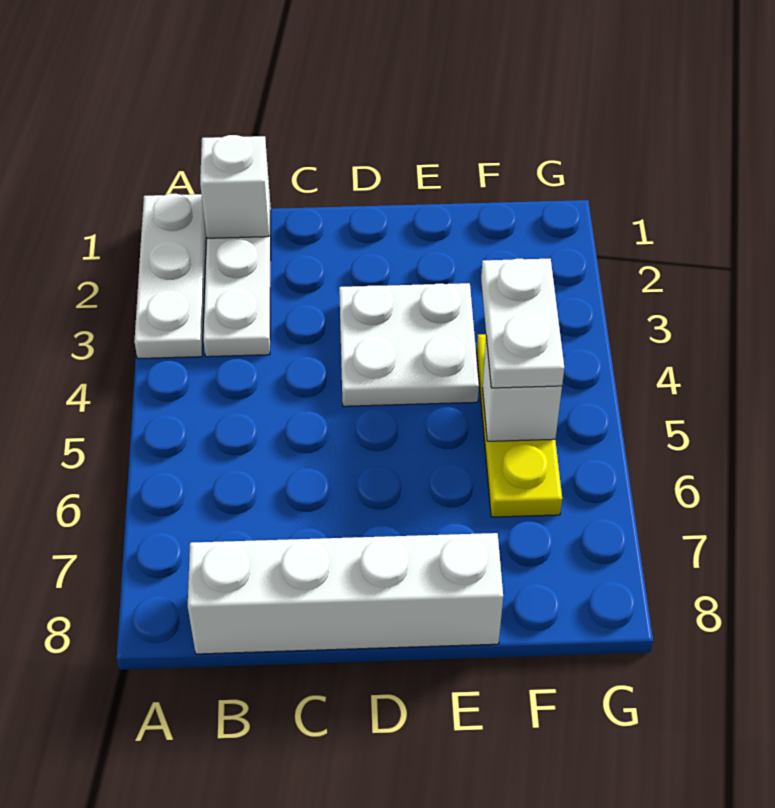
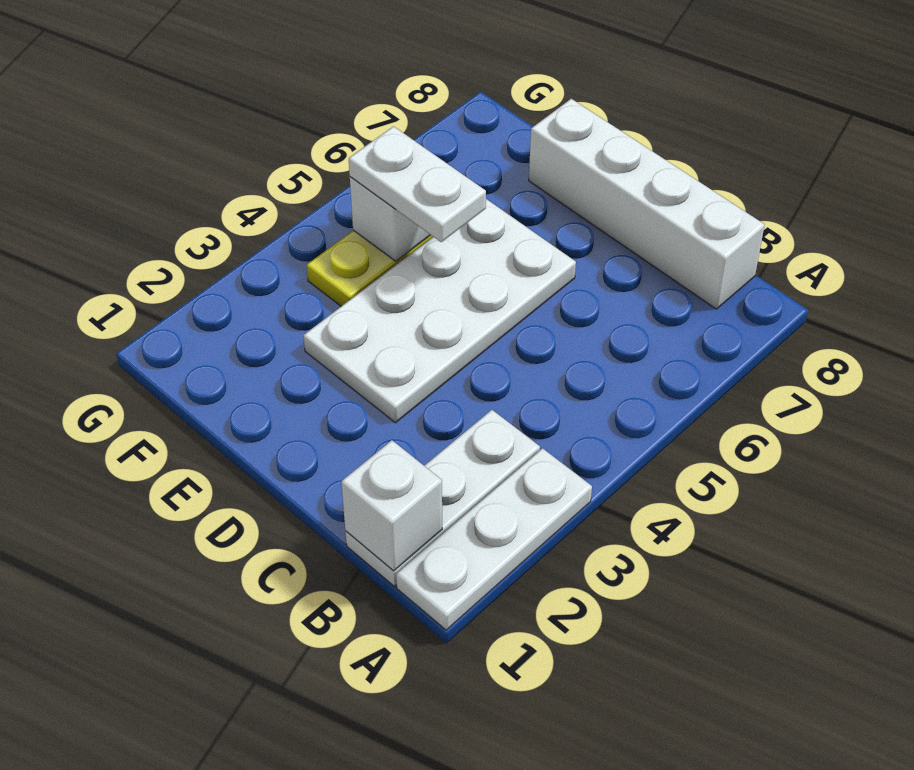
white plate D3:E4 level 1 -> white plate D3:E6 level 1
white plate F4:F5 level 3 -> white plate E5:F5 level 3

